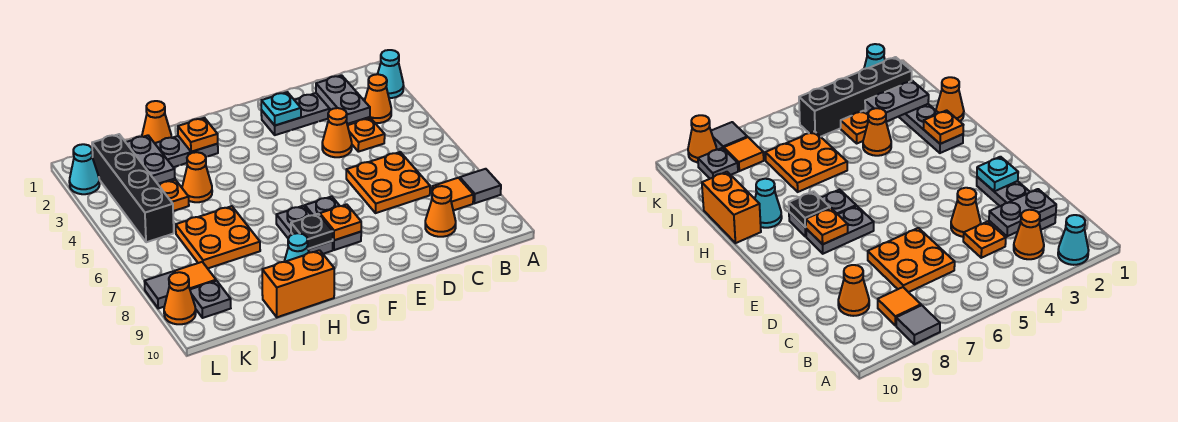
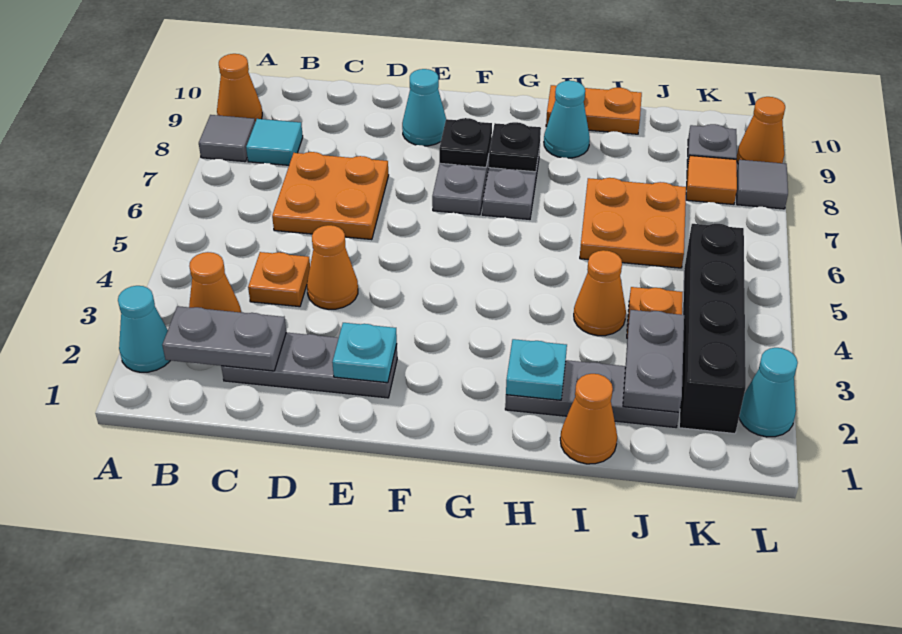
orange tile B8 level 1 -> cyan tile B8 level 1
grey plate C2:C3 level 2 -> grey plate B2:C2 level 2
orange cone C9 level 1 -> orange cone A9 level 1
none -> cyan cone E9 level 1
orange plate F8 level 2 -> black plate F8 level 2
orange plate H2 level 2 -> cyan plate H2 level 2
orange brick H10:I10 level 1 -> orange plate H10:I10 level 1

